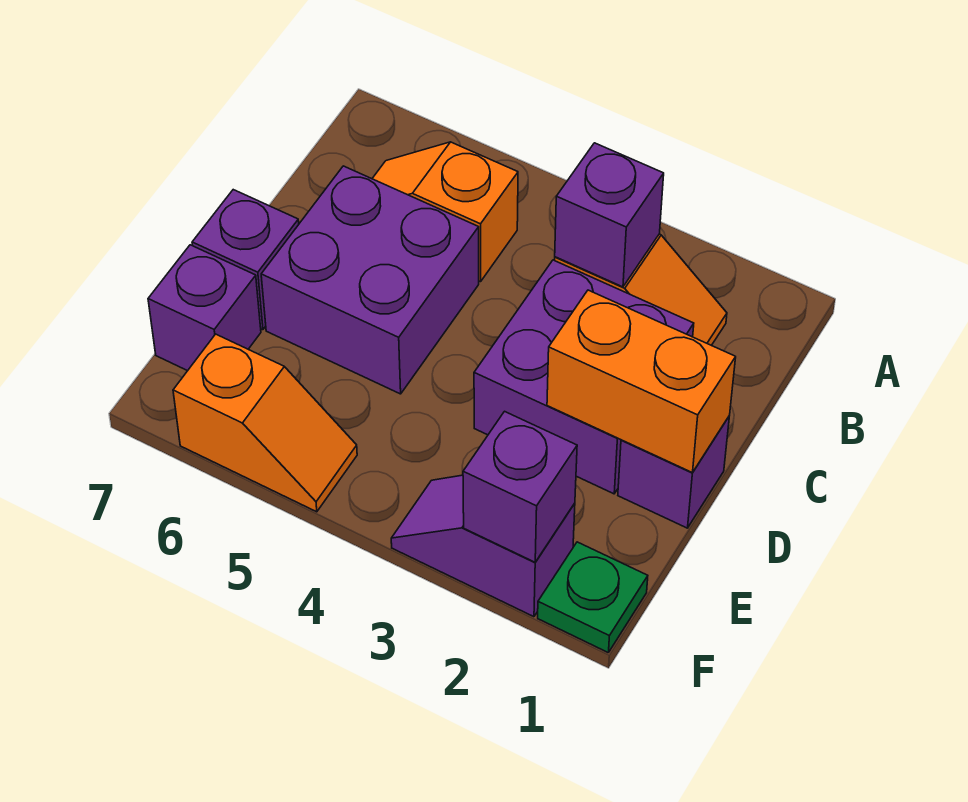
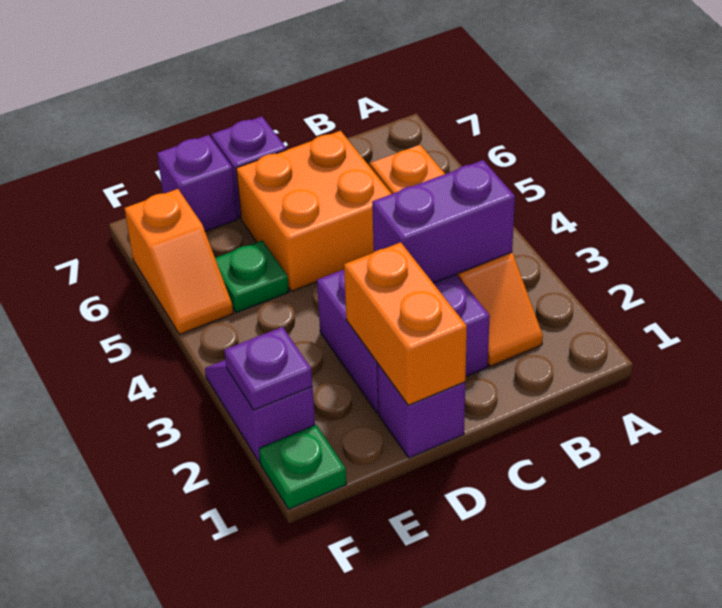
purple brick B3 level 2 -> purple brick B3:C3 level 2
purple brick C5:D6 level 1 -> orange brick C5:D6 level 1
none -> green plate E5 level 1
purple brick F2 level 2 -> purple plate F2 level 2

